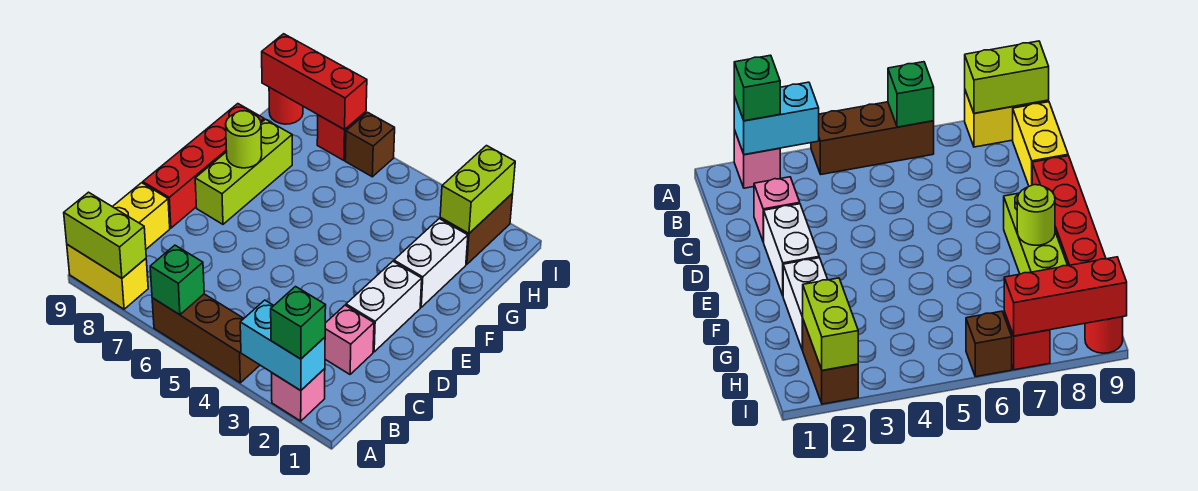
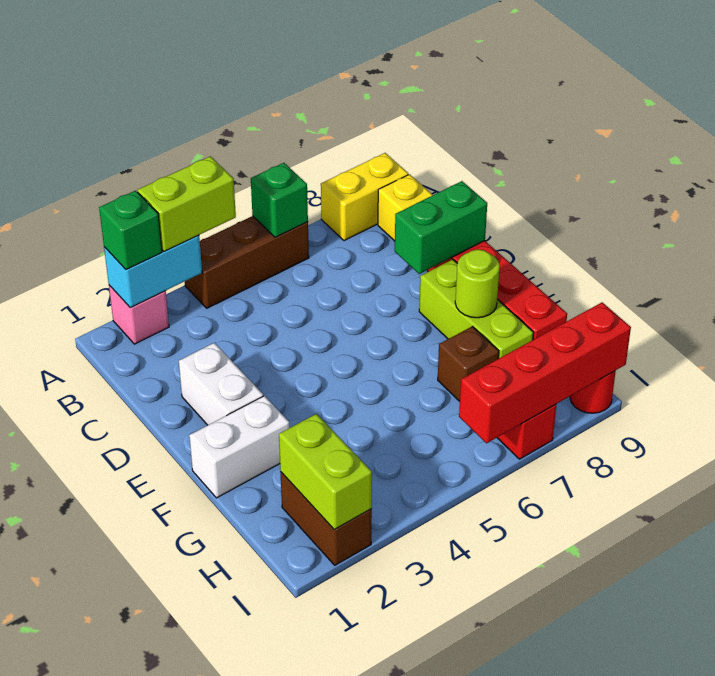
lime brick A8:A9 level 2 -> lime brick A3:A4 level 3
pink brick C2 level 1 -> none
none -> green brick D8:D9 level 2
white brick F2:G2 level 1 -> white brick F1:F2 level 1
brown brick I6 level 1 -> brown brick G7 level 1
red brick I7:I9 level 2 -> red brick I6:I9 level 2

